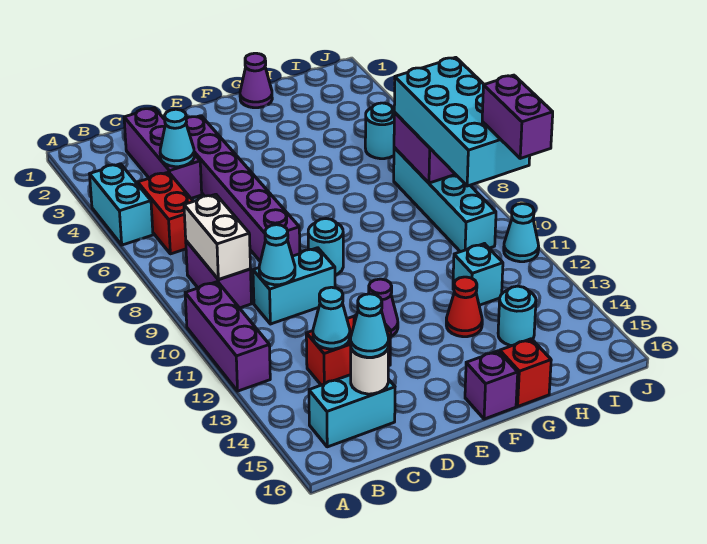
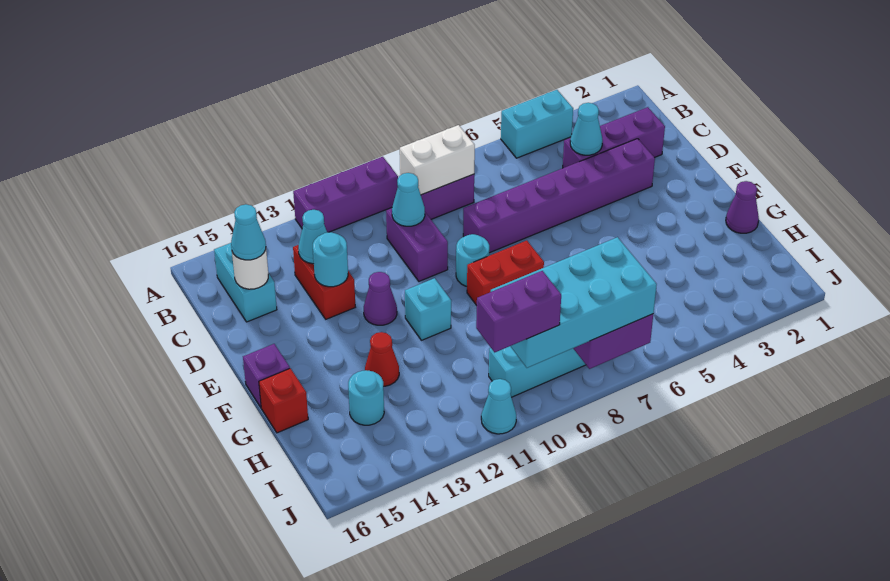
red brick B5:B6 level 1 -> red brick F8:F9 level 1
cyan brick C10:D10 level 1 -> purple brick C10:D10 level 1
cyan brick H12 level 1 -> cyan brick F11 level 1
cyan round brick I5 level 1 -> cyan round brick D13 level 2

